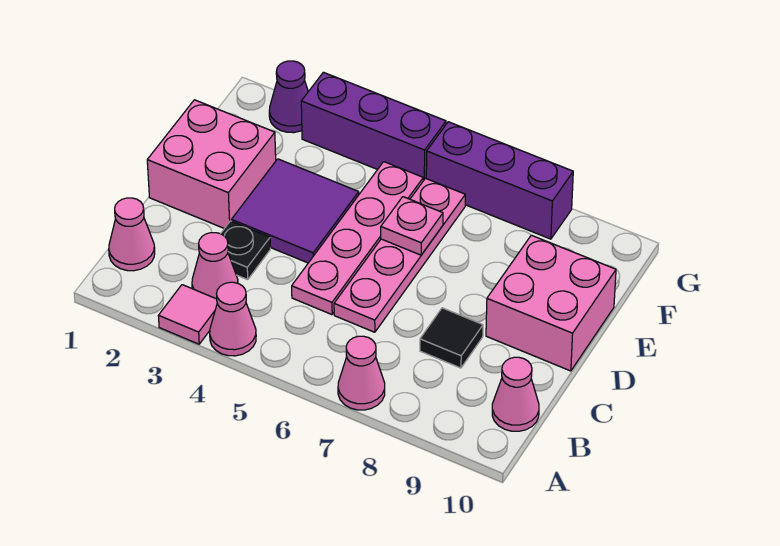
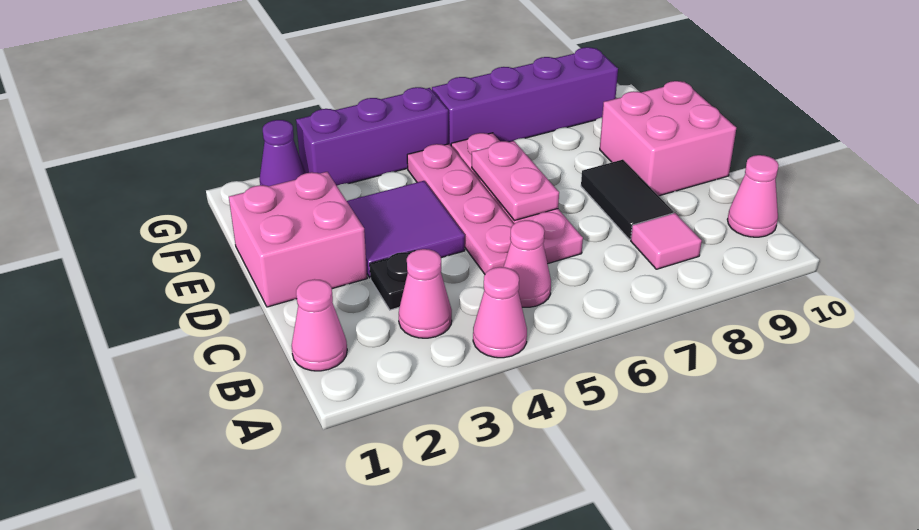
pink tile A3 level 1 -> pink tile B8 level 1
pink cone A7 level 1 -> pink cone B5 level 1
black tile C8 level 1 -> black tile C8:D8 level 1
pink plate E6 level 2 -> pink plate D6:E6 level 2
purple brick G6:G8 level 1 -> purple brick G6:G9 level 1

